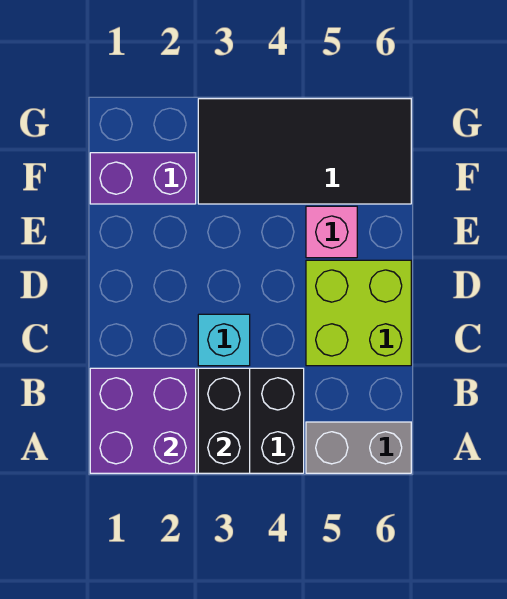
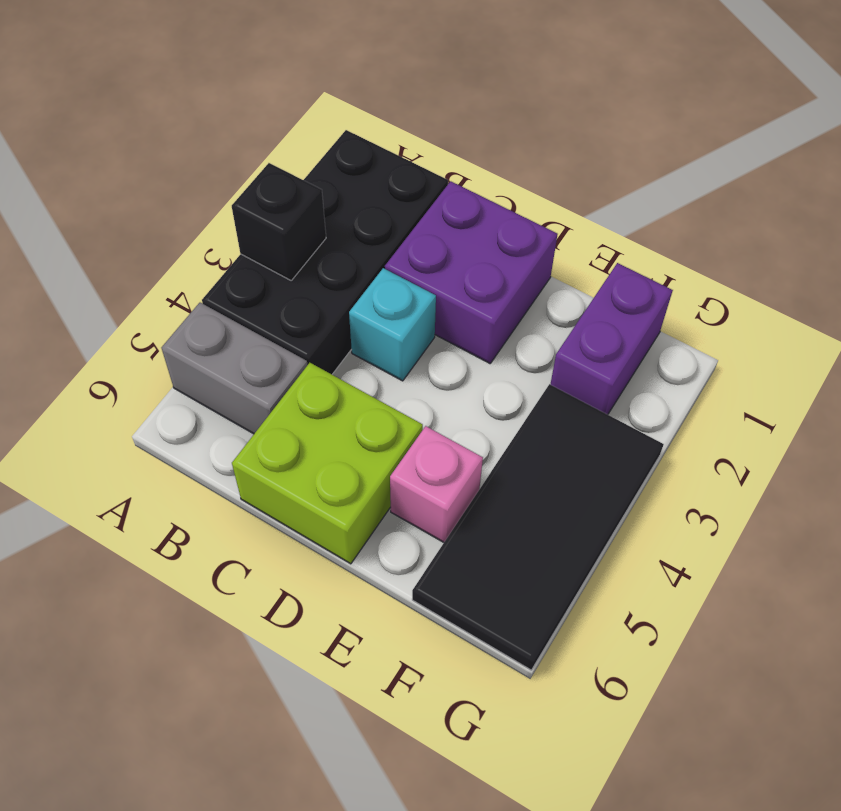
purple brick A1:B2 level 2 -> purple brick C1:D2 level 1
black brick A3:B3 level 2 -> black brick A3 level 2
grey brick A5:A6 level 1 -> grey brick A5:B5 level 1

